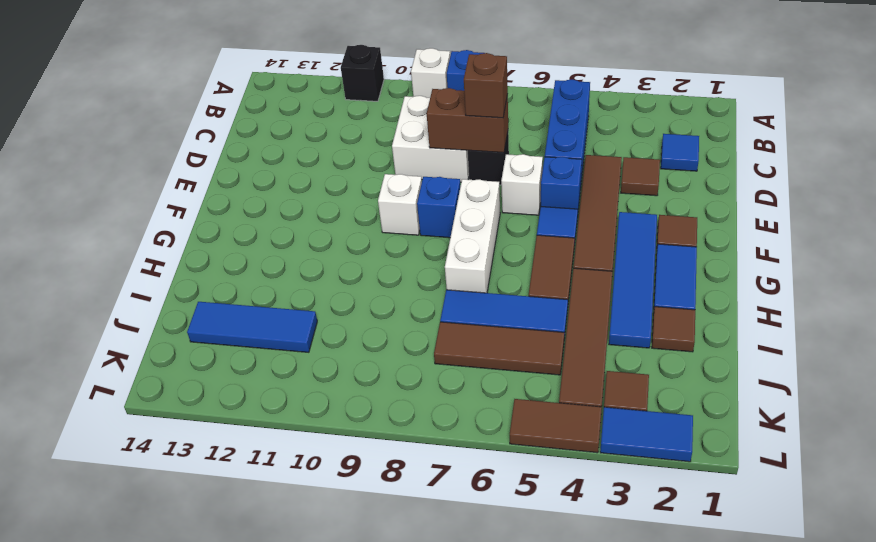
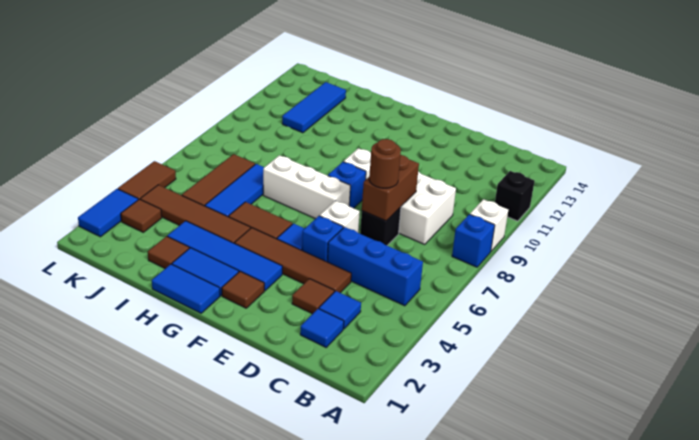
none -> blue tile C3 level 1
brown brick D7 level 3 -> brown round brick D7 level 3
none -> blue tile G1:H1 level 1

